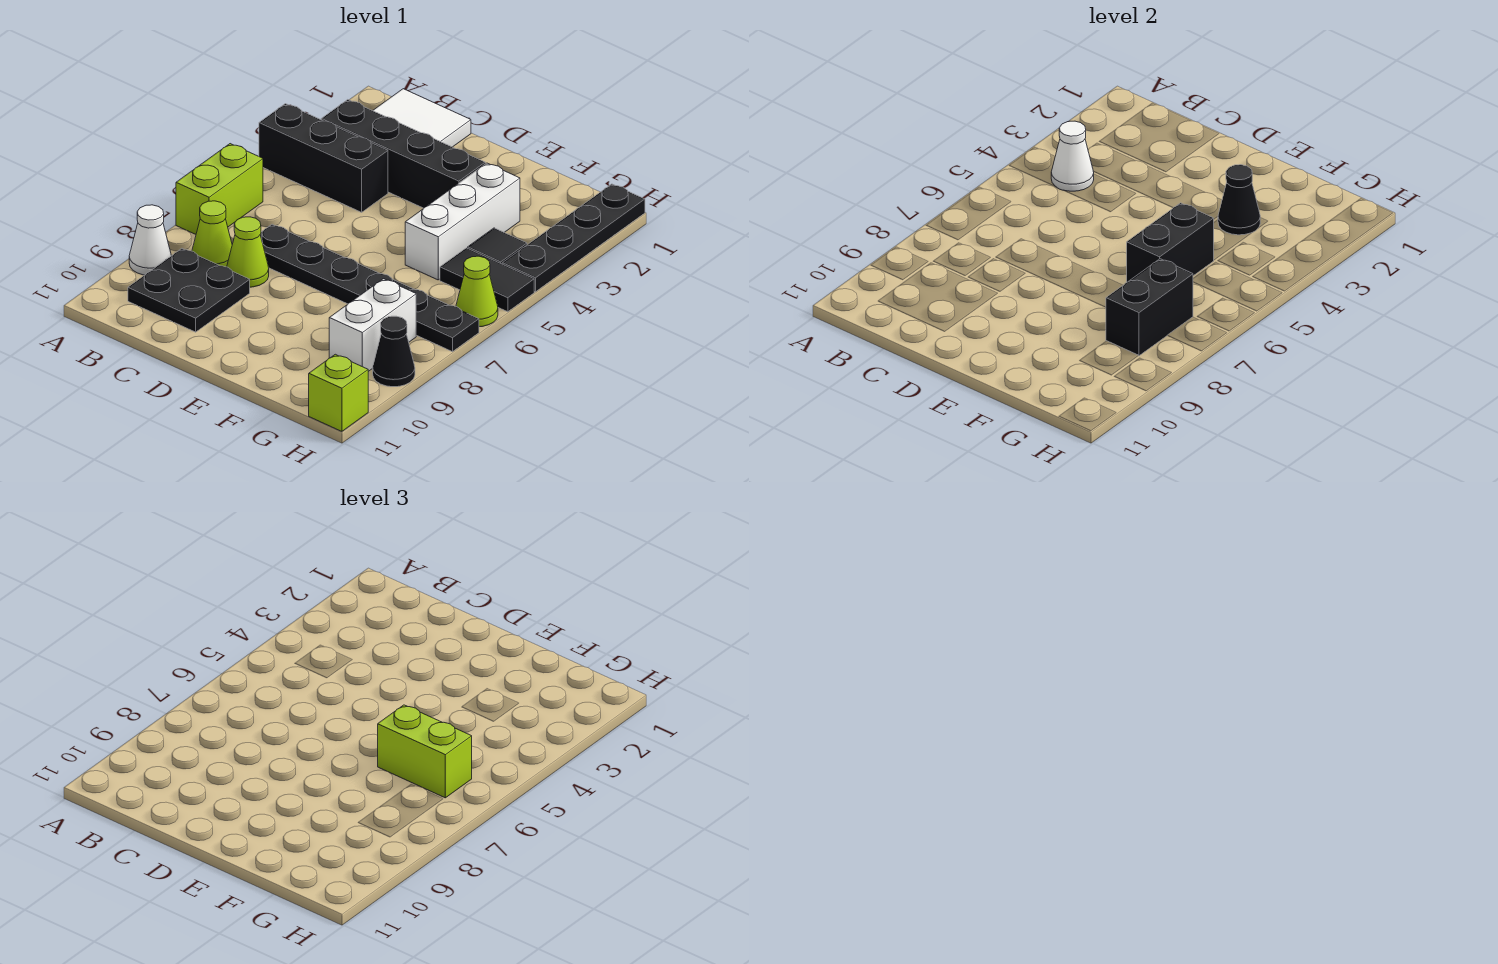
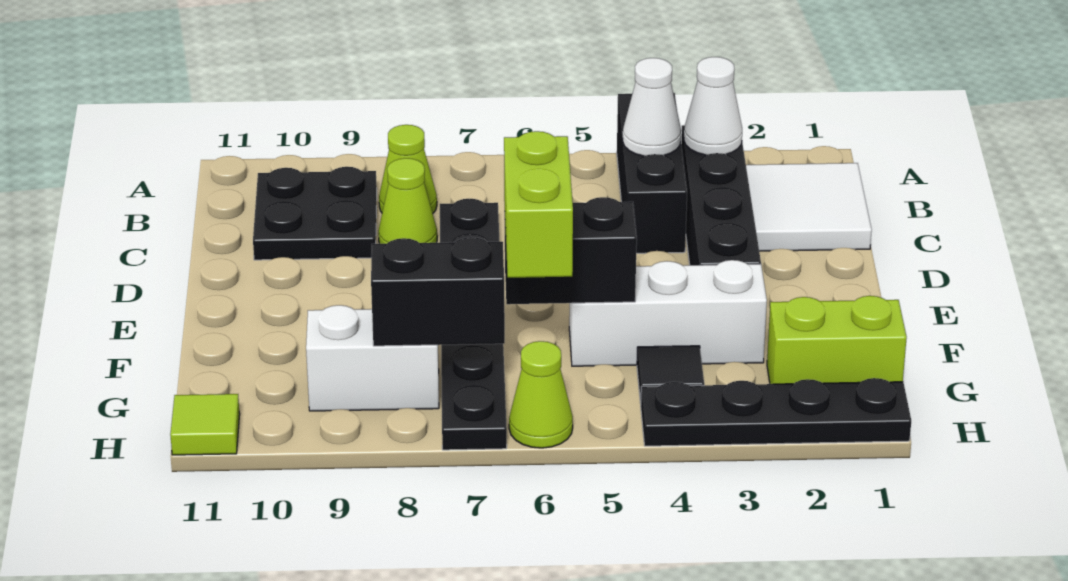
lime brick A6:A7 level 1 -> lime brick G1:G2 level 1
white cone A9 level 1 -> white cone B3 level 2
black cone F3 level 2 -> none
black tile G5:H5 level 1 -> none
black cone H9 level 1 -> none
lime brick H11 level 1 -> lime tile H11 level 1

